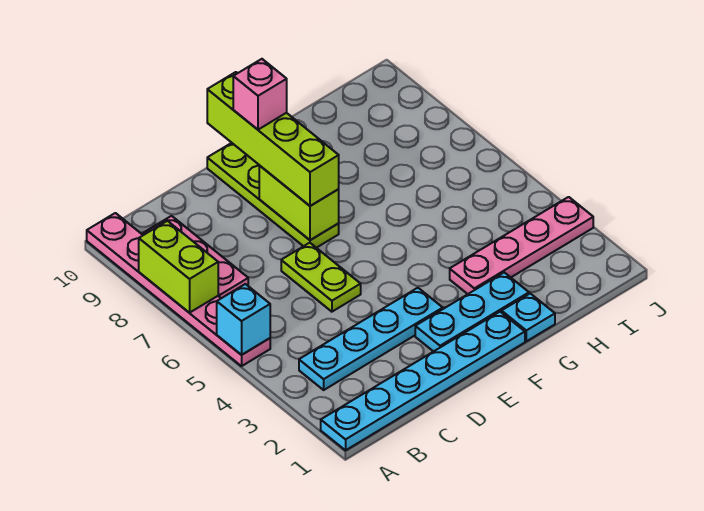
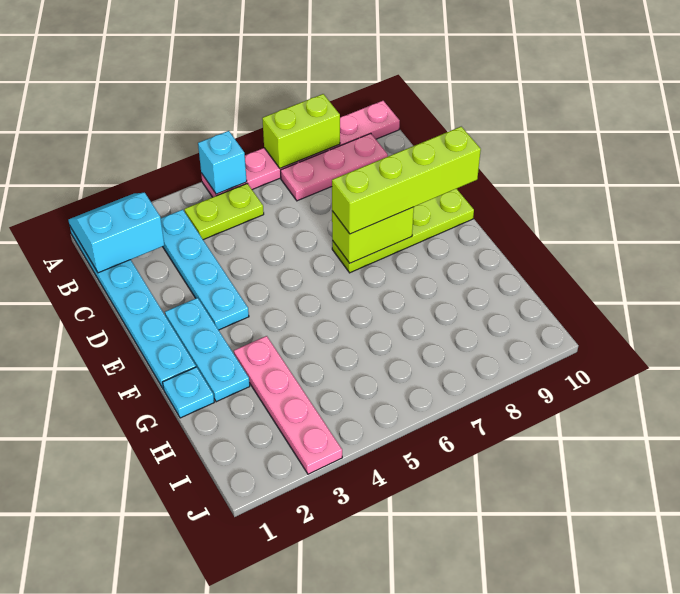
none -> cyan slope A1:B2 level 2 top B
lime plate D5:D6 level 1 -> lime plate B4:B5 level 1
pink brick E9 level 4 -> none

